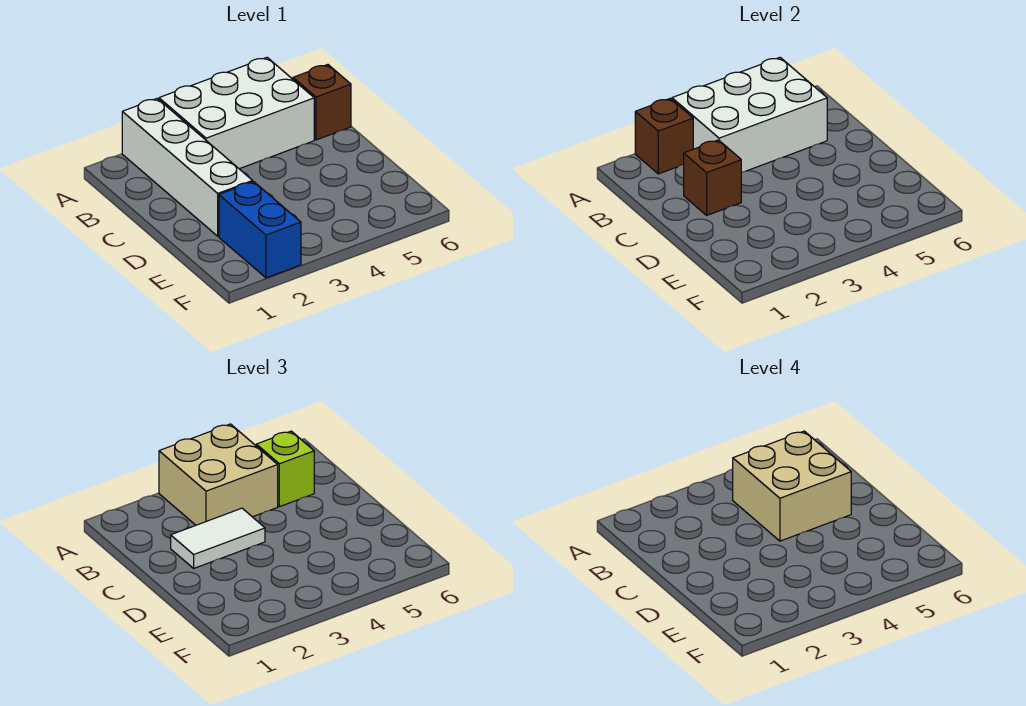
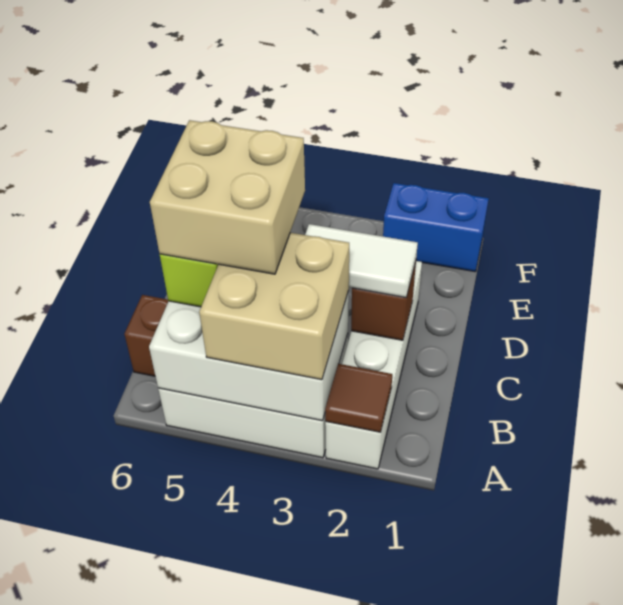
brown brick A2 level 2 -> brown tile A2 level 2
blue brick E2:F2 level 1 -> blue brick F1:F2 level 1

